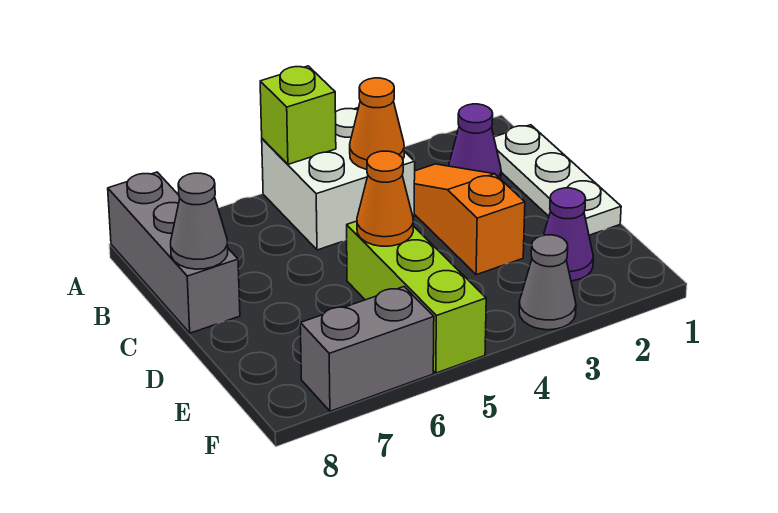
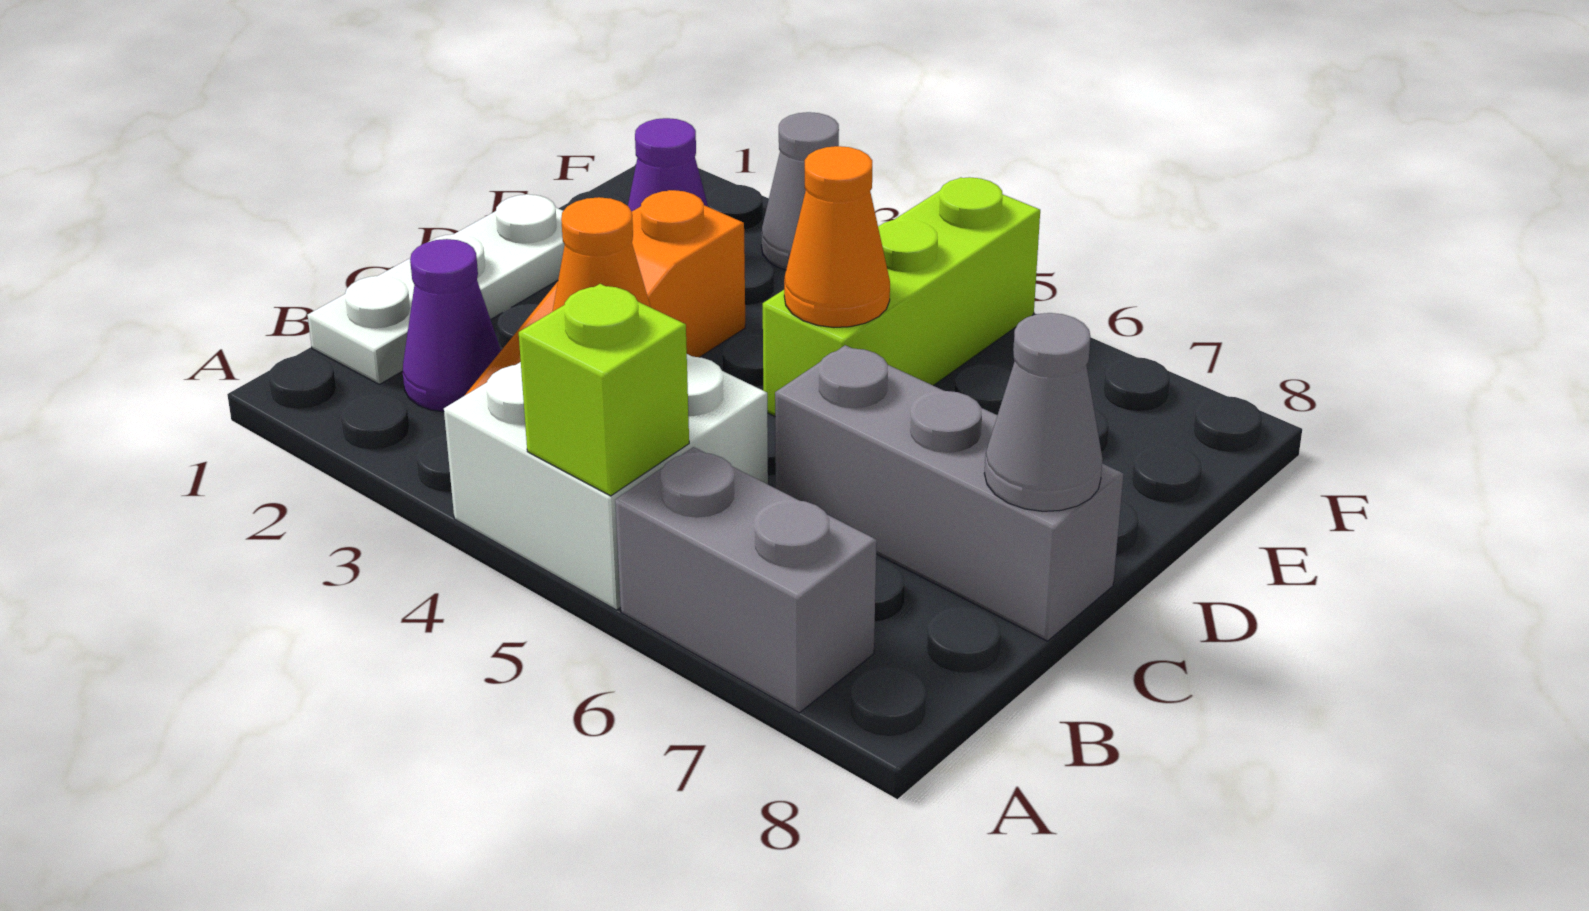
grey brick A8:C8 level 1 -> grey brick C6:C8 level 1
grey brick F6:F7 level 1 -> grey brick A6:A7 level 1

